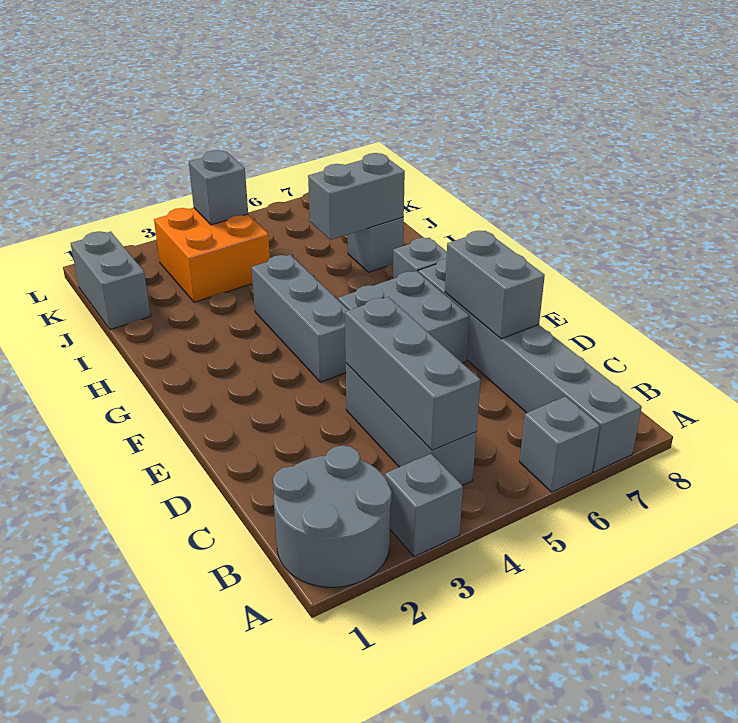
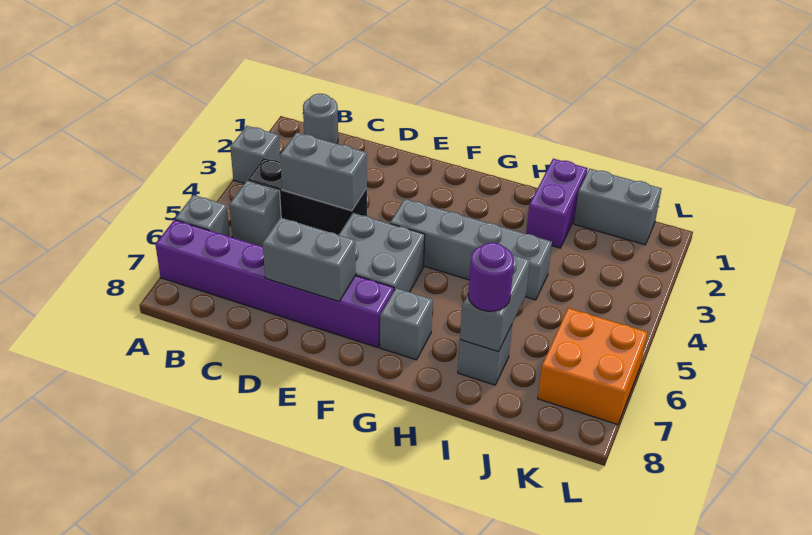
grey round brick A1:B2 level 1 -> grey round brick B1 level 1
grey brick A7:F7 level 1 -> purple brick A7:F7 level 1
grey brick B4:D4 level 1 -> black brick B4:D4 level 1
grey brick B4:D4 level 2 -> grey brick C4:D4 level 2
grey brick F4:H4 level 1 -> grey brick F4:I4 level 1
none -> purple brick I1:I2 level 1
none -> purple round brick I7 level 3
orange brick J3:K4 level 1 -> orange brick K6:L7 level 1
grey brick K4 level 2 -> grey brick B5 level 1

